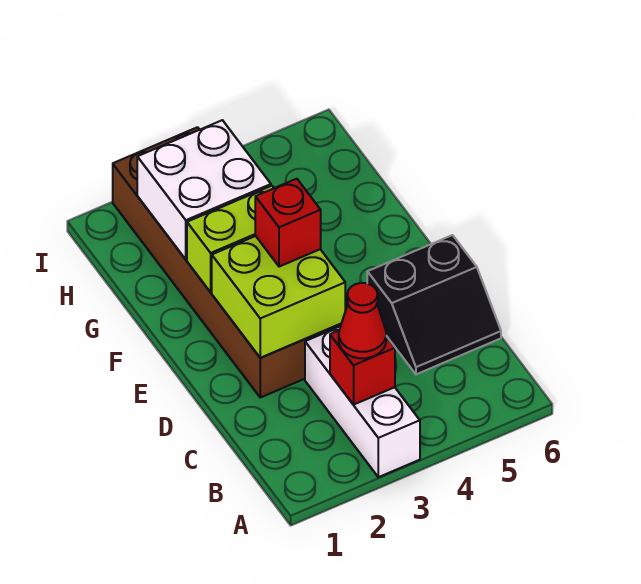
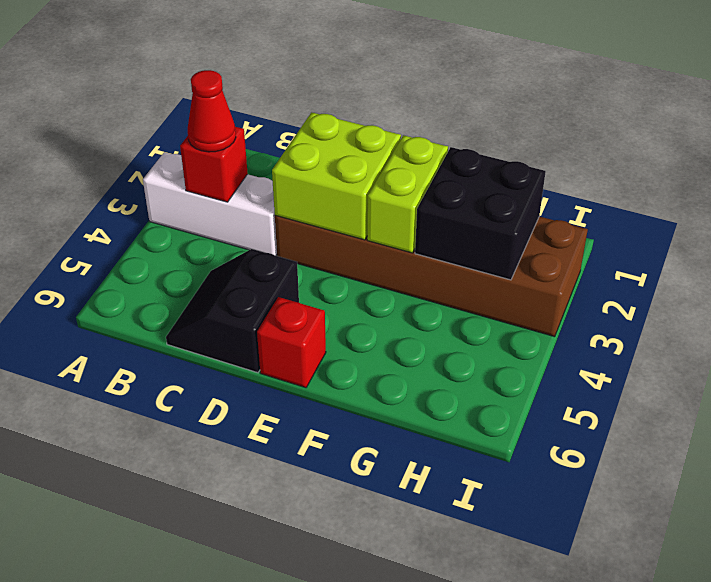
red brick E3 level 3 -> red brick E6 level 1
white brick G2:H3 level 2 -> black brick G2:H3 level 2

